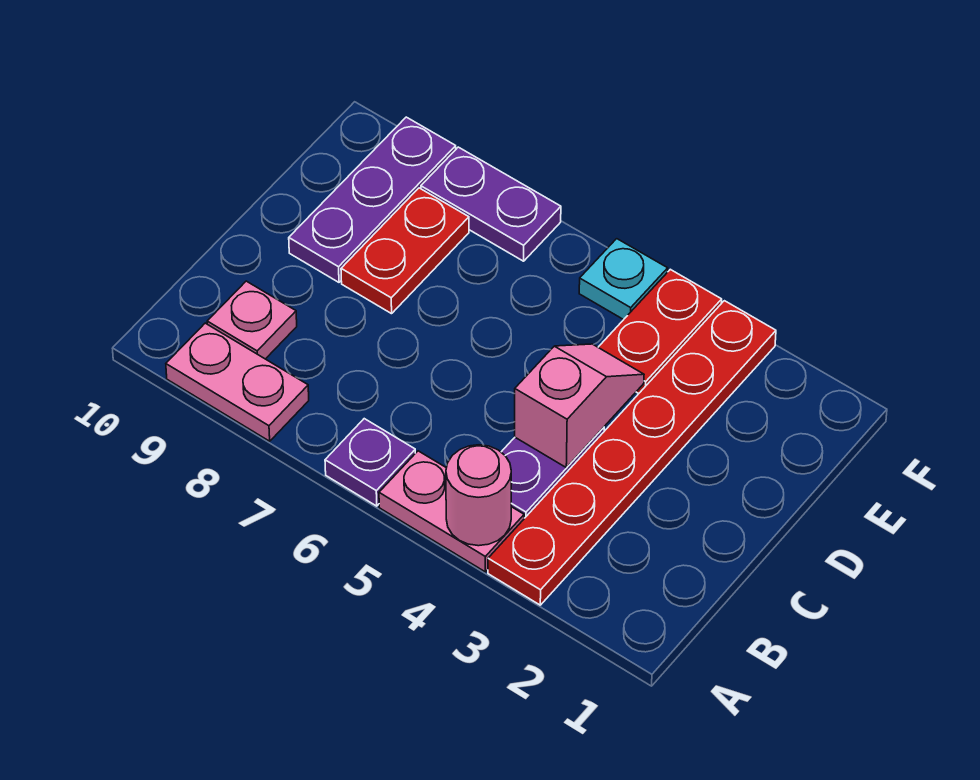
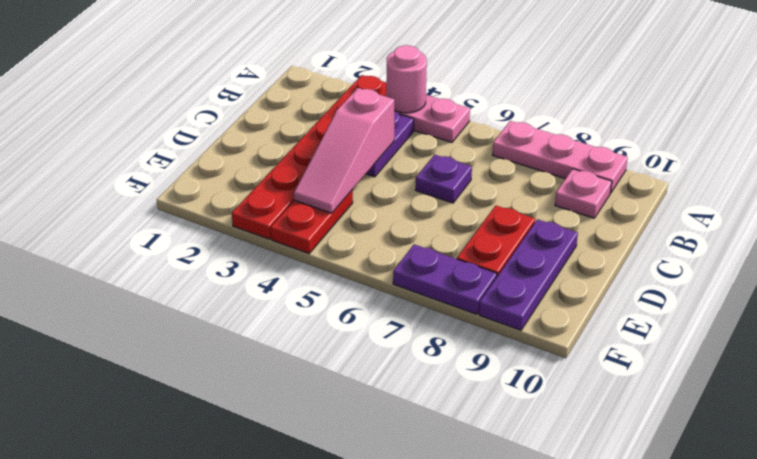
purple plate A6 level 1 -> purple plate C6 level 1
pink plate A8:A9 level 1 -> pink plate A7:A9 level 1
pink slope C4:D4 level 2 top C -> pink slope C4:E4 level 2 top C
cyan plate F5 level 1 -> none

